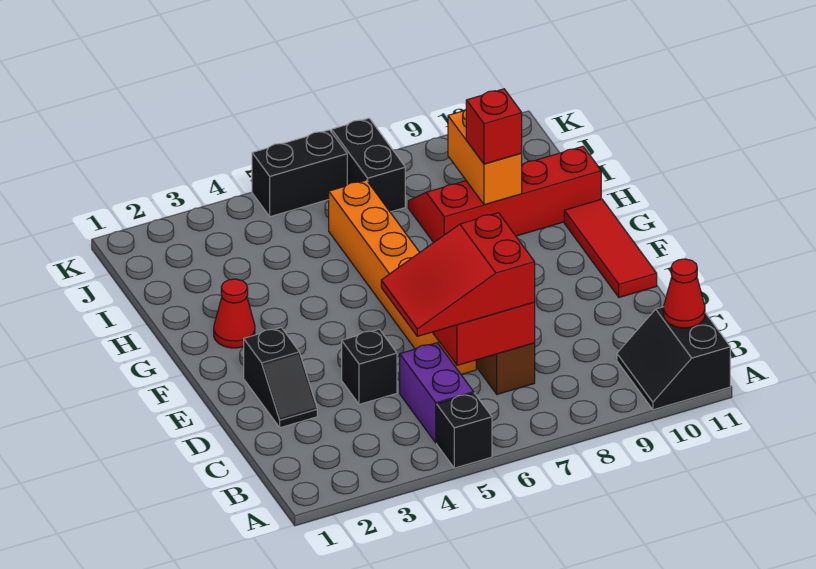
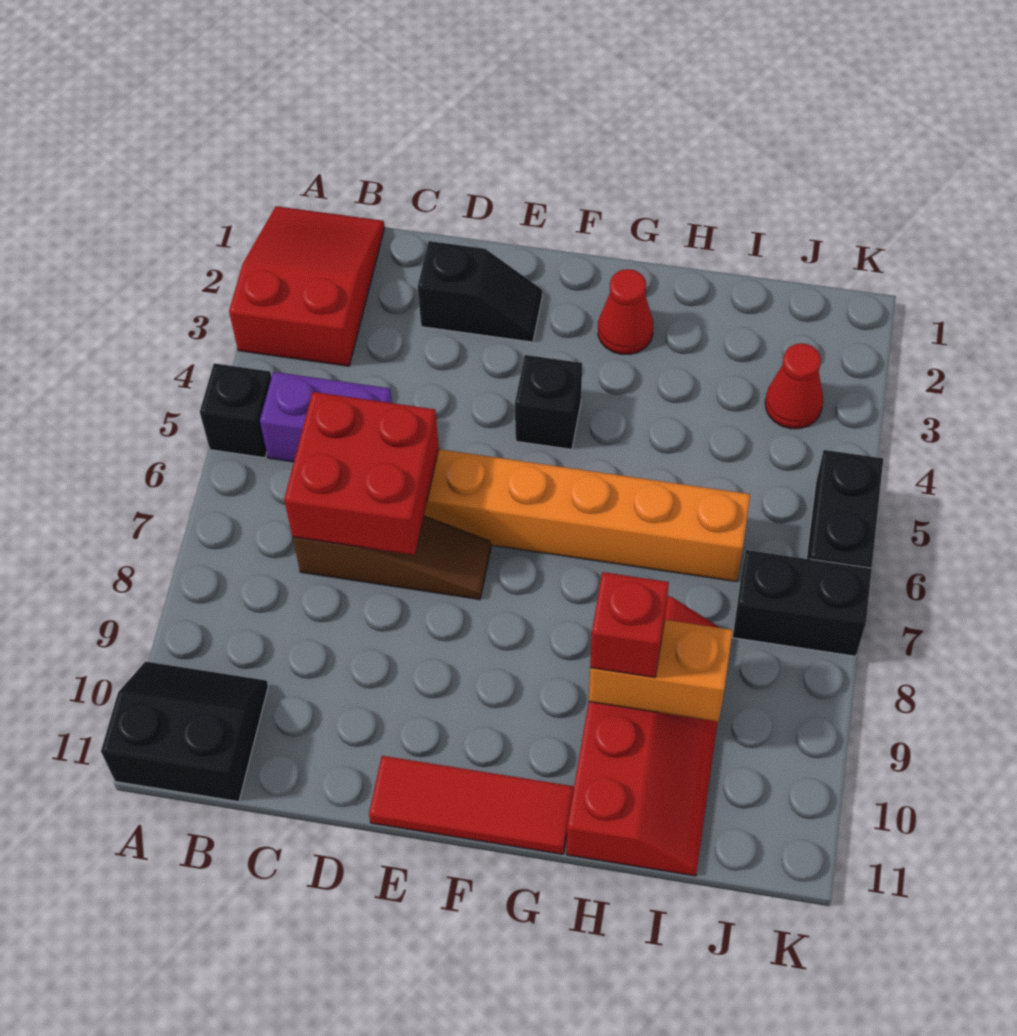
red cone B11 level 2 -> red cone J3 level 1
red slope C5:D7 level 3 top 7 -> red slope A1:B3 level 1 top 3
black slope D2:E2 level 1 top E -> black slope D2:E2 level 1 top D
black brick D4 level 1 -> black brick F4 level 1

